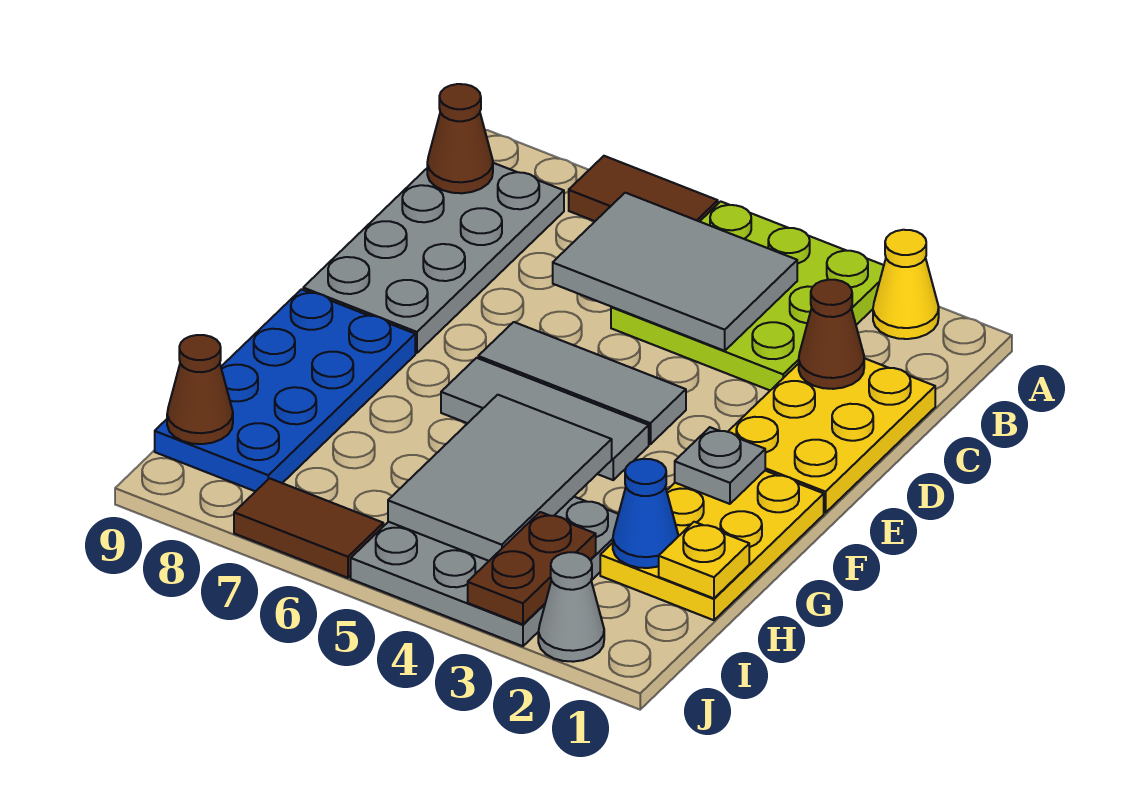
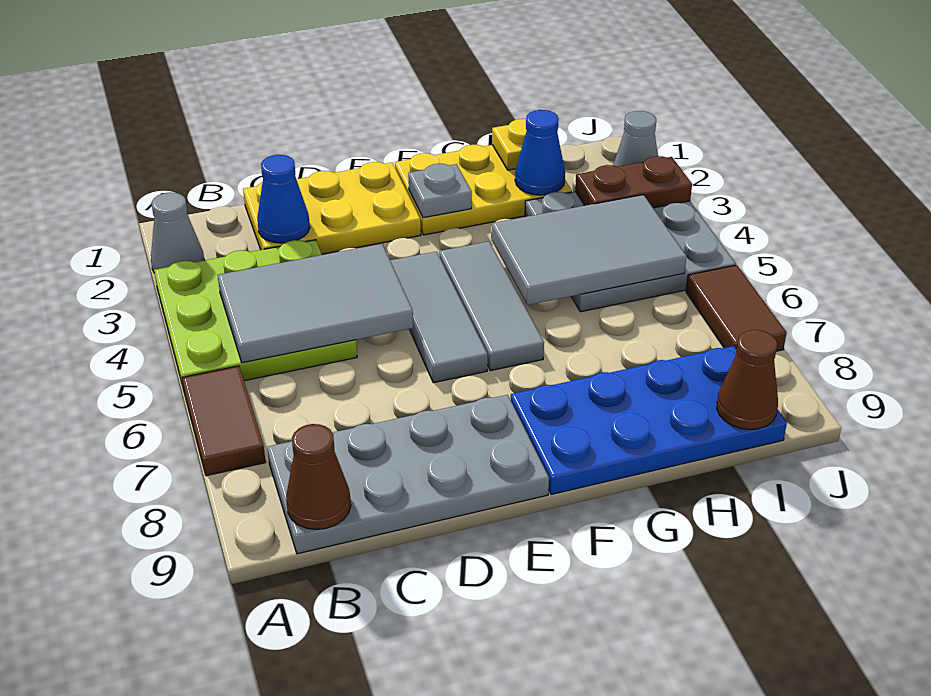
yellow cone A2 level 1 -> grey cone A2 level 1
grey tile B4:C6 level 2 -> grey tile B4:D5 level 2
brown cone C2 level 2 -> blue cone C2 level 2

